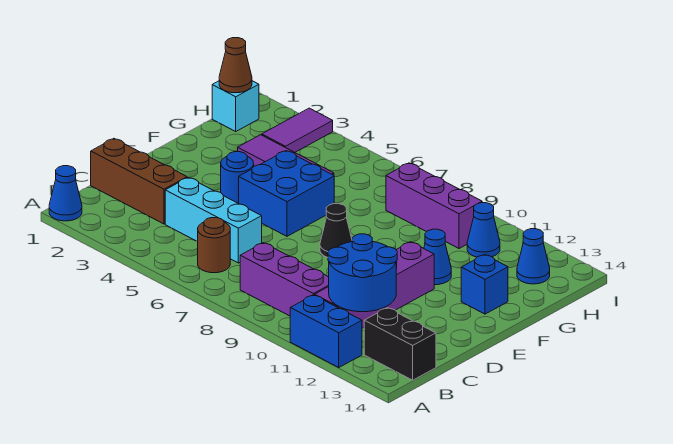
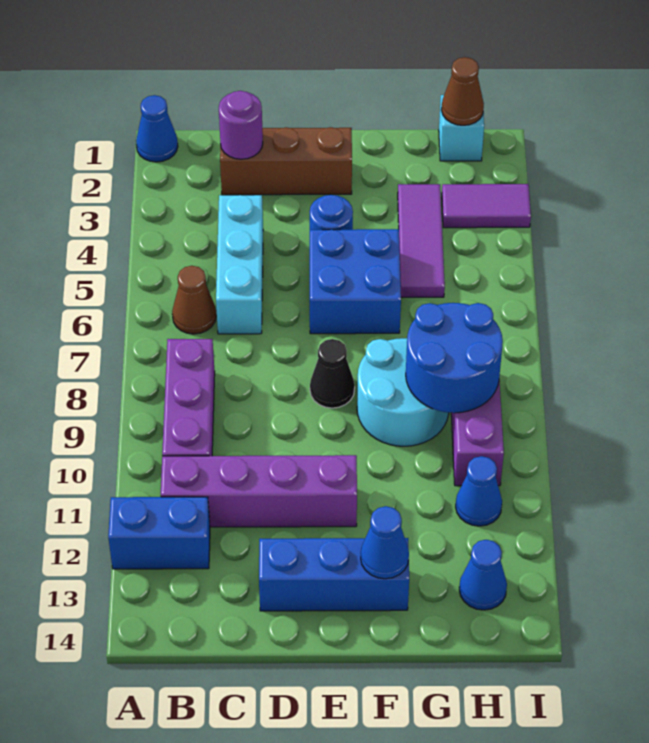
blue brick A11:A12 level 1 -> blue brick A12:B12 level 1
brown round brick B6 level 1 -> brown cone B6 level 1
blue round brick B11:C12 level 2 -> blue round brick G8:H9 level 2
black brick B13:B14 level 1 -> none
brown brick C1:C3 level 1 -> brown brick C2:E2 level 1
none -> purple round brick C2 level 2
none -> cyan round brick F8:G9 level 1
blue cone F11 level 1 -> blue cone F13 level 2
blue brick F13 level 1 -> blue brick D13:F13 level 1

